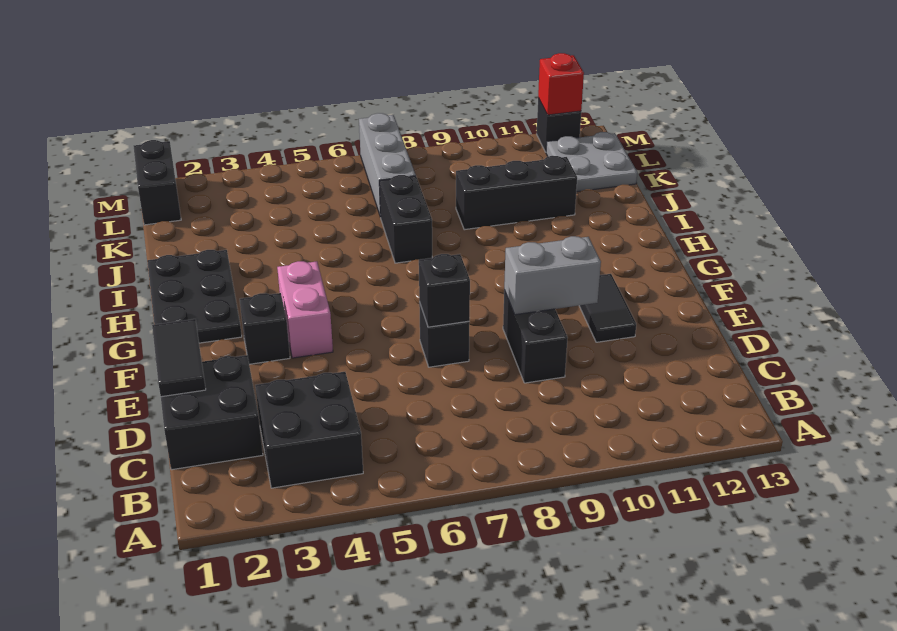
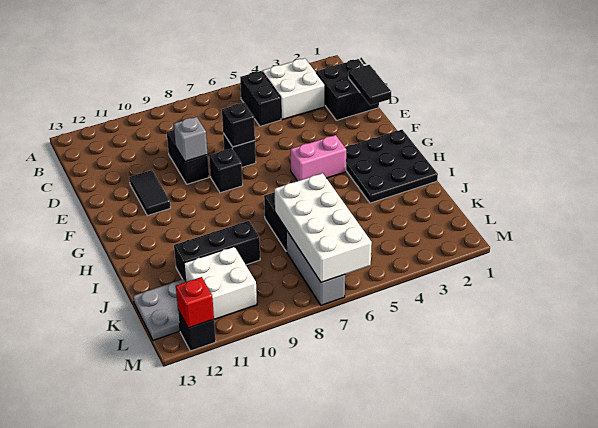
black brick B3:C4 level 1 -> white brick B3:C4 level 1
grey brick E9:E10 level 2 -> grey brick E9 level 2
black brick F3 level 1 -> black brick F8 level 1
pink brick F4:G4 level 1 -> pink brick G4:G5 level 1
black plate G1:I2 level 1 -> black plate G1:I3 level 1
none -> white brick J6:M7 level 2
none -> white brick K10:L11 level 1
black brick L1:M1 level 1 -> black brick B5:C5 level 1

